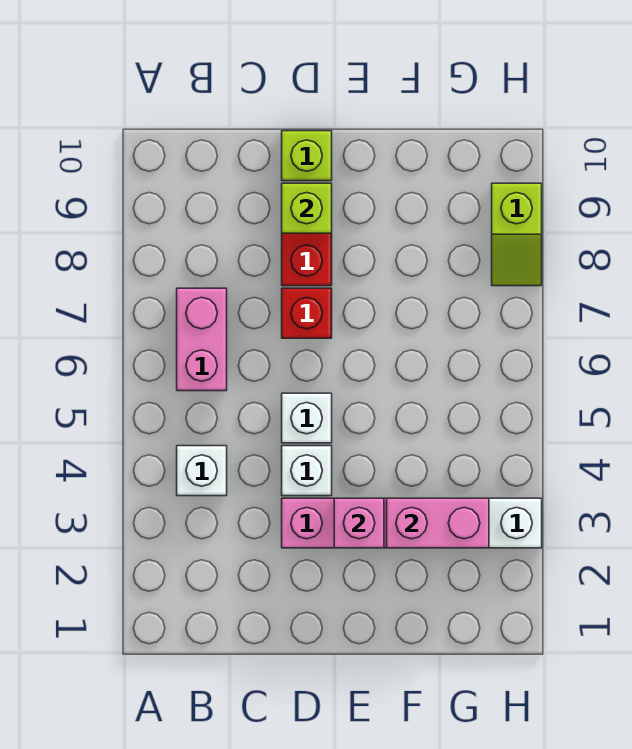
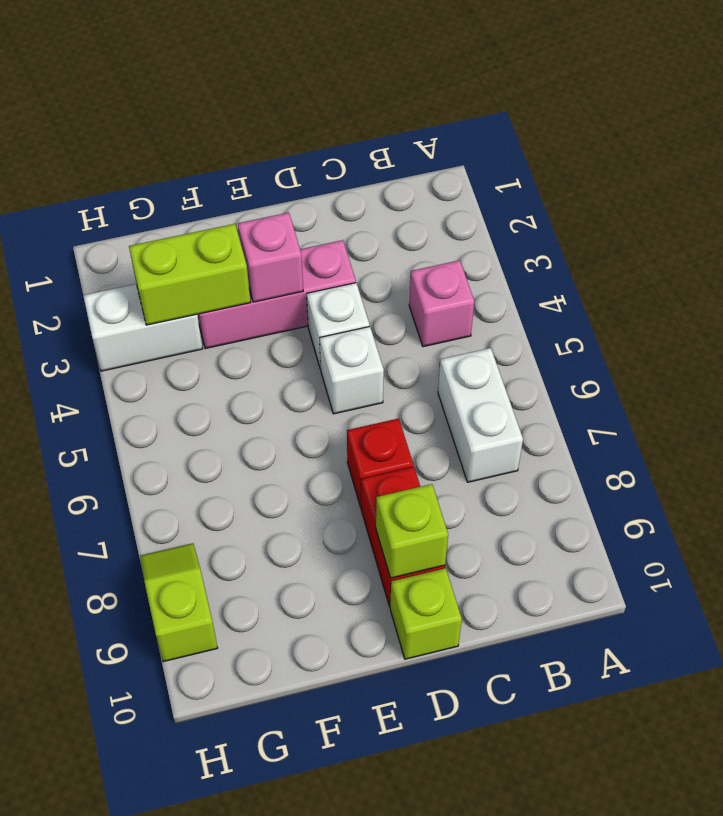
white brick B4 level 1 -> pink brick B4 level 1
pink brick B6:B7 level 1 -> white brick B6:B7 level 1
pink brick F3:G3 level 2 -> lime brick F3:G3 level 2

